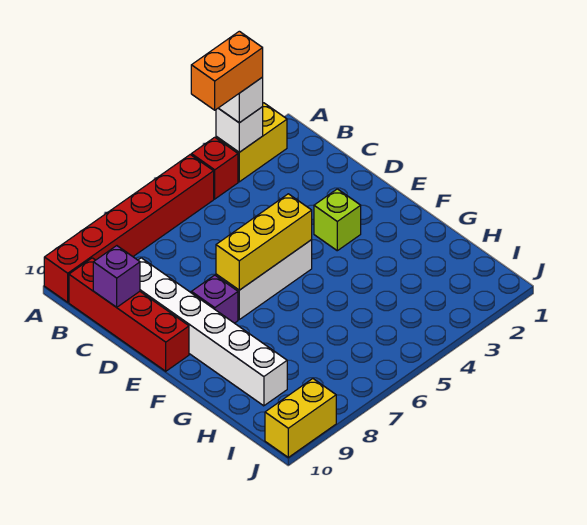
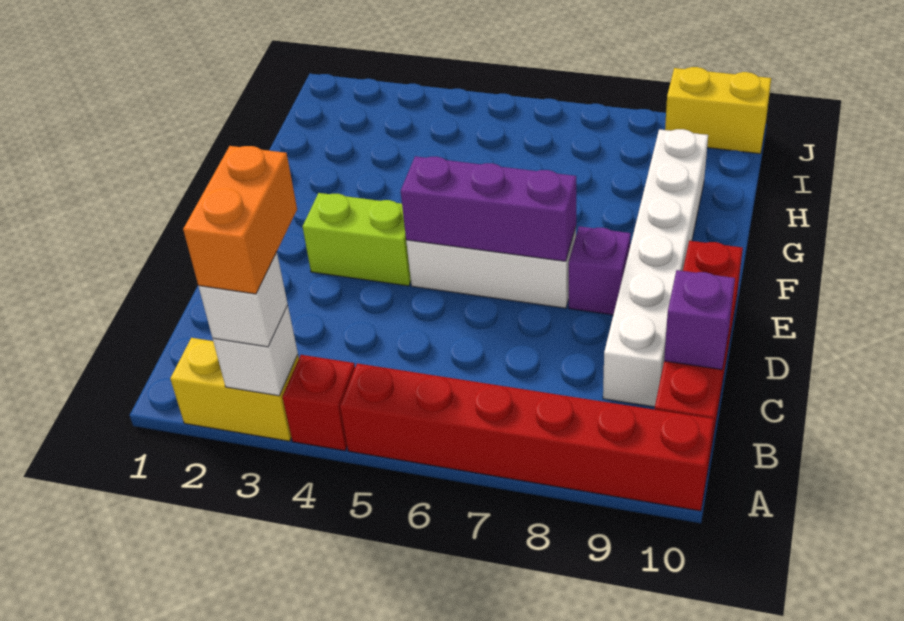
orange brick A3:A4 level 4 -> orange brick A3:B3 level 4
lime brick E3 level 1 -> lime brick E3:E4 level 1
yellow brick E5:E7 level 2 -> purple brick E5:E7 level 2

